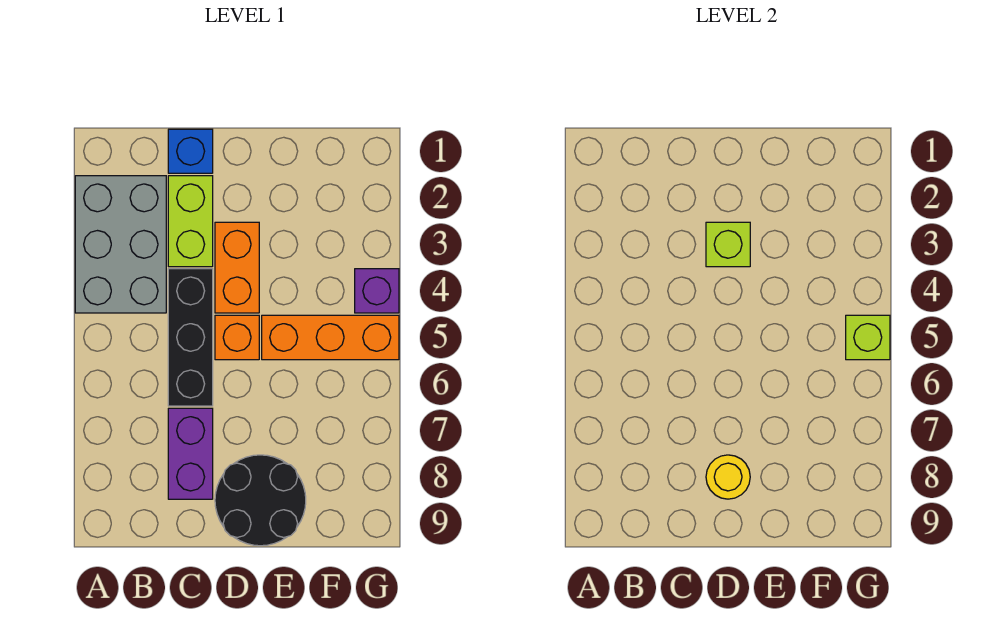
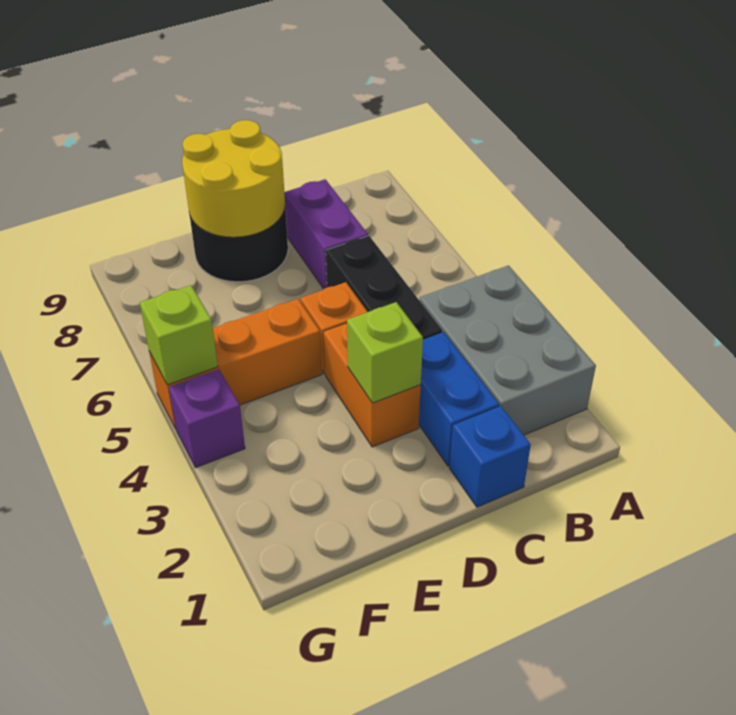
lime brick C2:C3 level 1 -> blue brick C2:C3 level 1
yellow round brick D8 level 2 -> yellow round brick D8:E9 level 2

